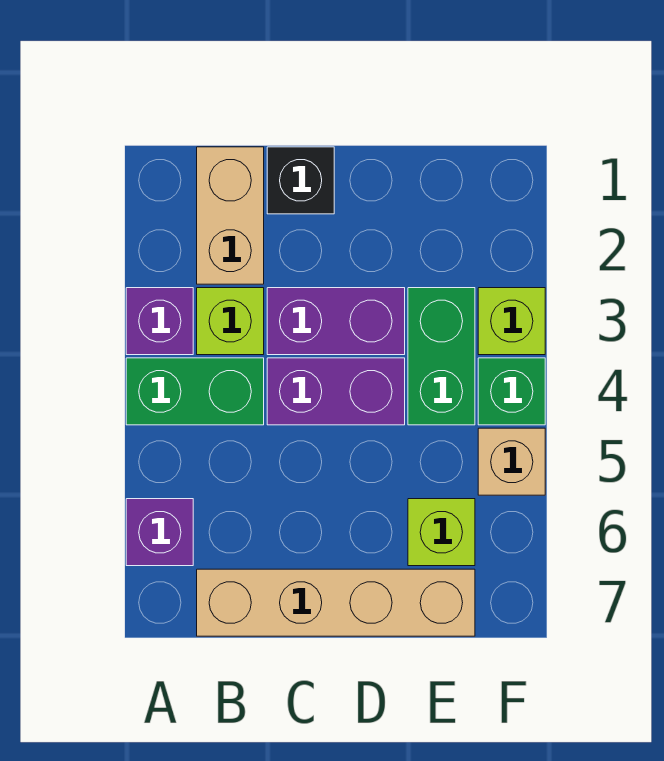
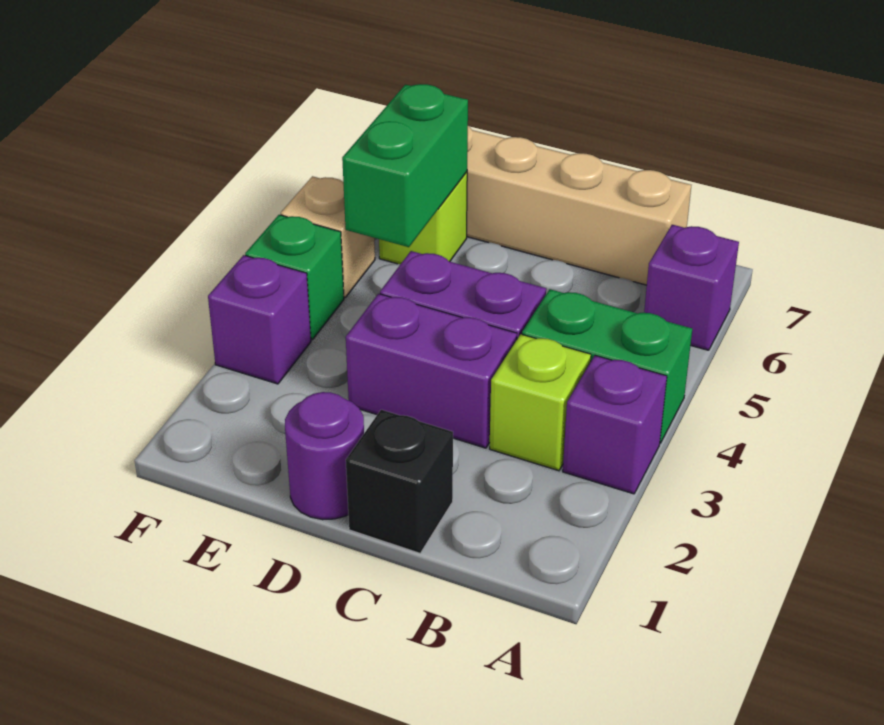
tan brick B1:B2 level 1 -> none
none -> purple round brick D1 level 1
green brick E3:E4 level 1 -> green brick E5:E6 level 2
lime brick F3 level 1 -> purple brick F3 level 1

